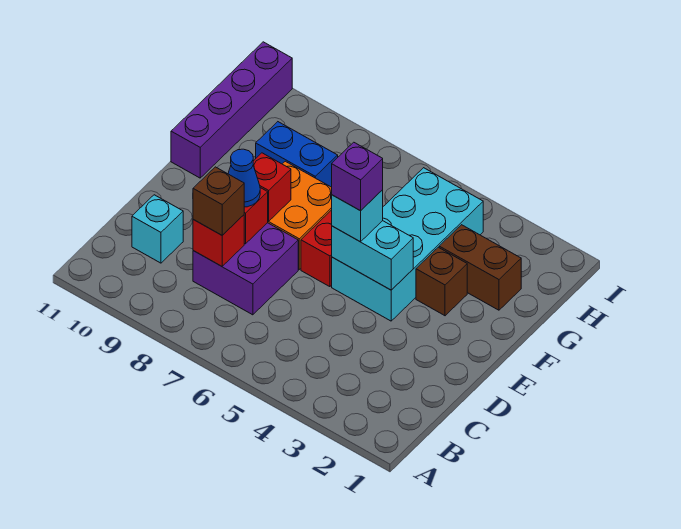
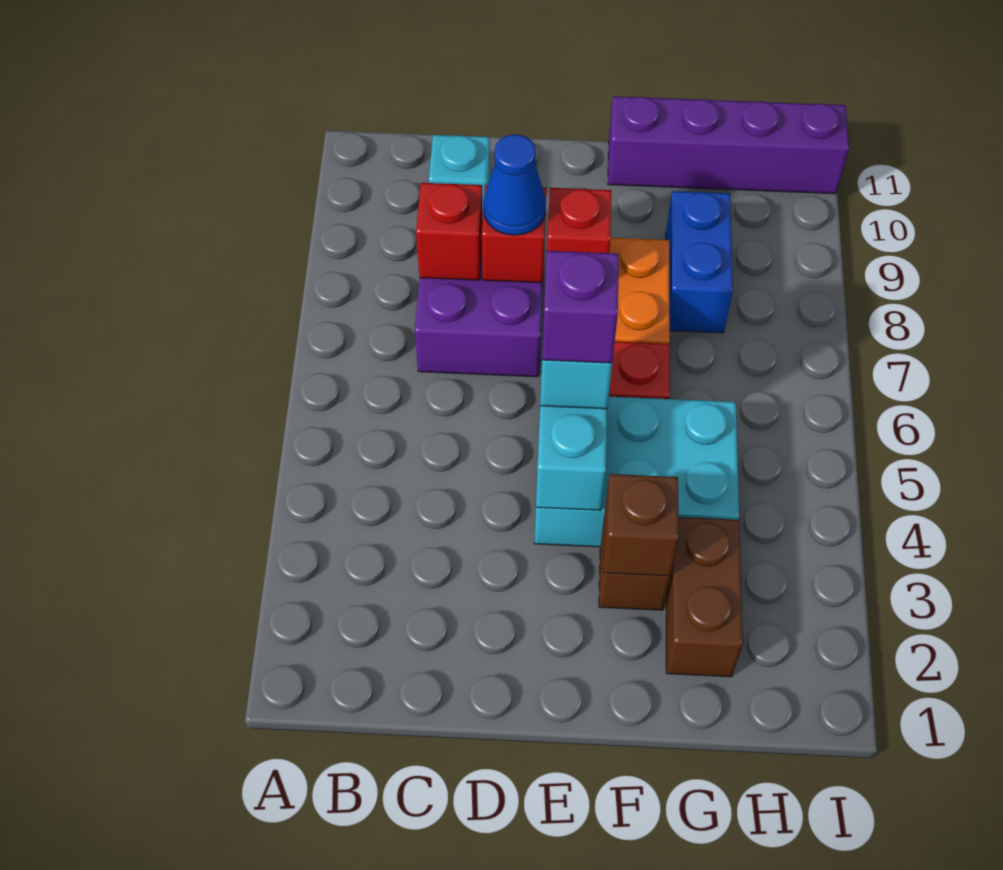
brown brick C8 level 3 -> brown brick F3 level 2
cyan brick E4:H5 level 1 -> cyan brick E4:G5 level 1

